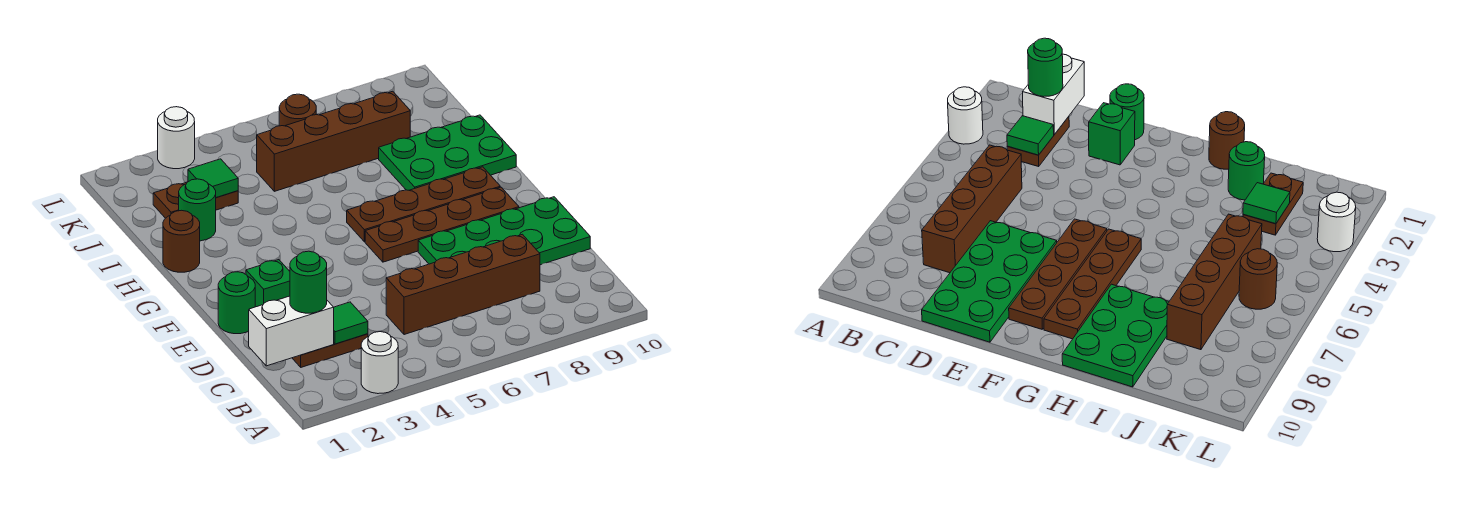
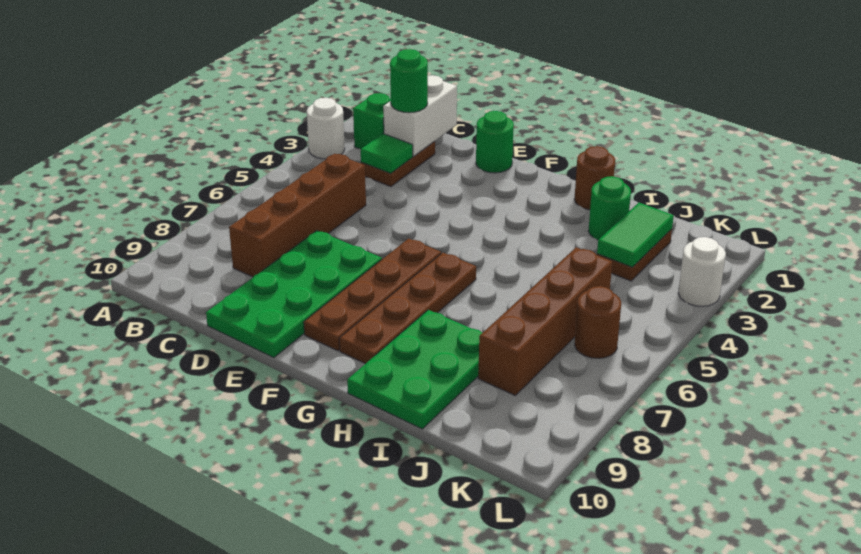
green brick E2 level 1 -> green brick B2 level 1
green tile J3 level 2 -> green tile J2:J3 level 2

